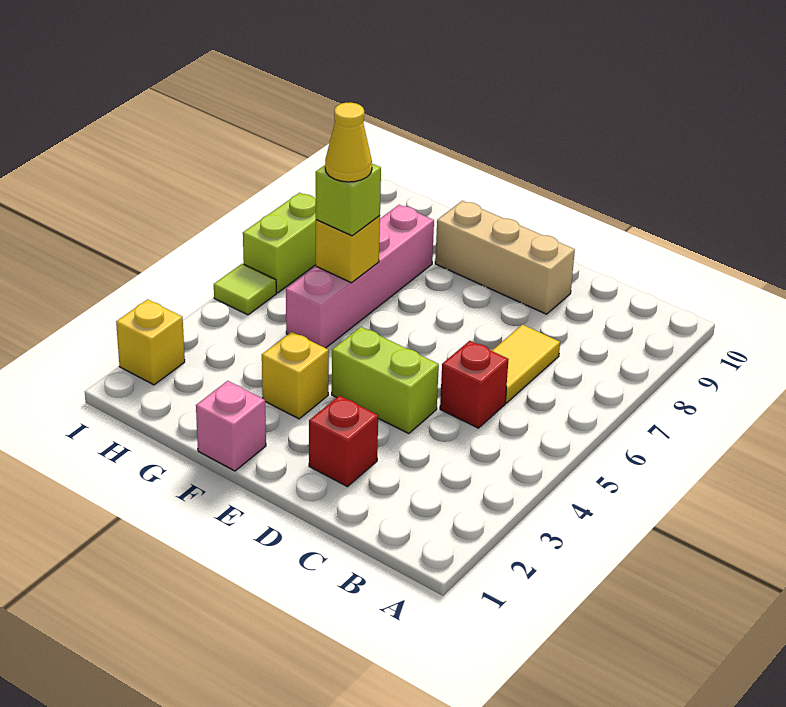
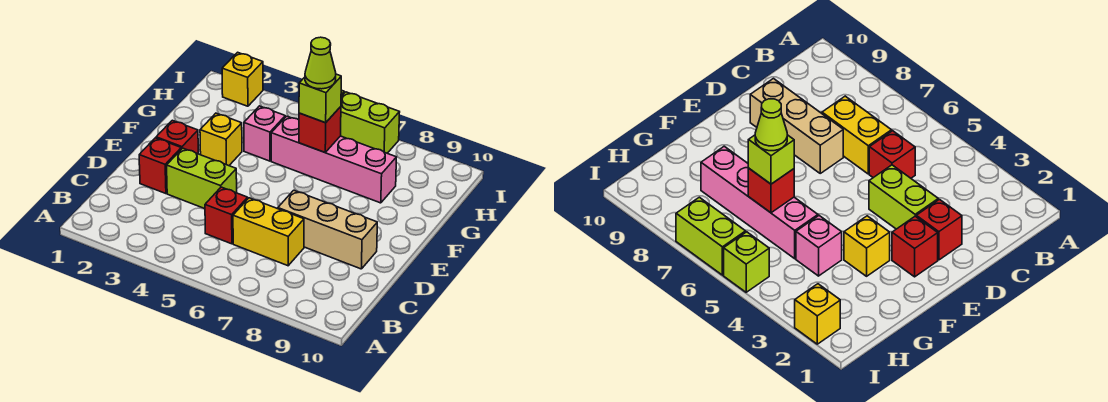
yellow tile C6:C7 level 1 -> yellow brick C6:C7 level 1
lime brick D4:E4 level 1 -> lime brick D3:D4 level 1
tan brick D9:F9 level 1 -> tan brick D7:D9 level 1
none -> red brick E2 level 1
pink brick F1 level 1 -> pink brick G4 level 1
yellow brick G6 level 2 -> red brick G6 level 2
yellow cone G6 level 4 -> lime cone G6 level 4
lime tile I5 level 1 -> lime brick I5 level 1

